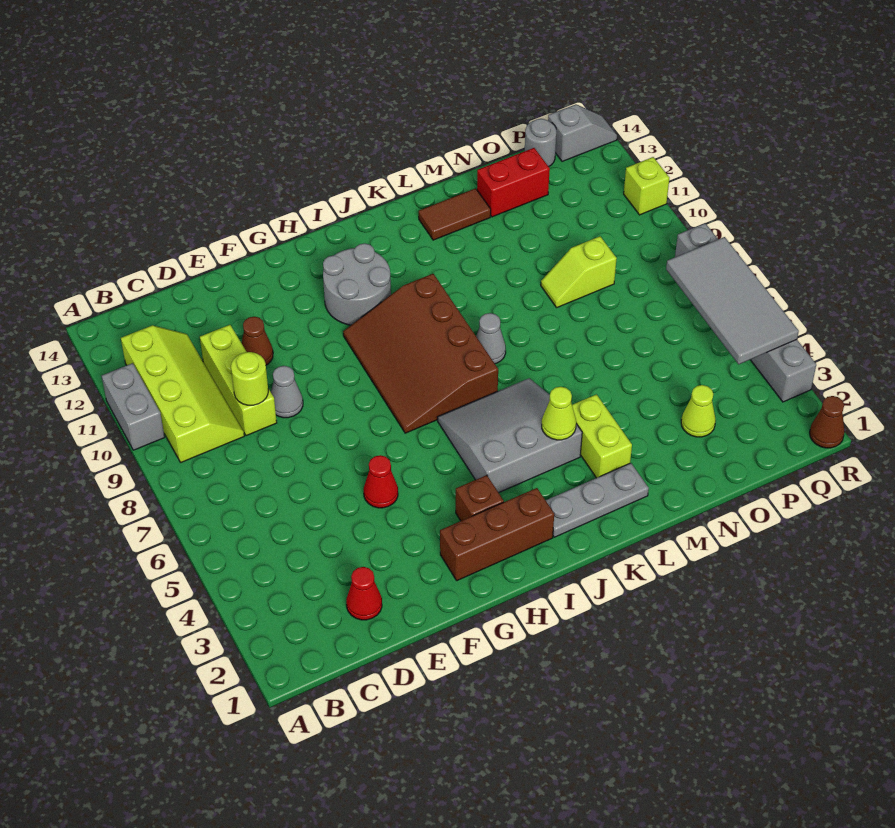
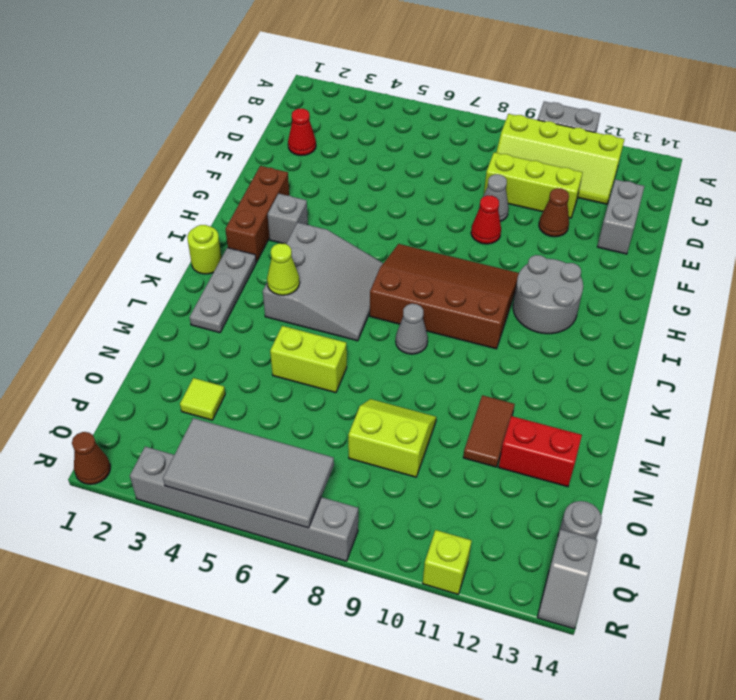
lime round brick D9 level 2 -> lime round brick J1 level 1
none -> grey brick D13:E13 level 1
red cone F5 level 1 -> red cone F9 level 1
brown brick H3 level 1 -> grey brick H3 level 1
lime brick L3:L4 level 1 -> lime brick M5:M6 level 1
brown tile L13:M13 level 1 -> brown tile M11:N11 level 1
lime slope N9:O9 level 1 top O -> lime slope N8:O9 level 1 top O
red brick N13:O13 level 1 -> red brick N12:N13 level 1
lime cone O3 level 1 -> lime tile O3 level 1

